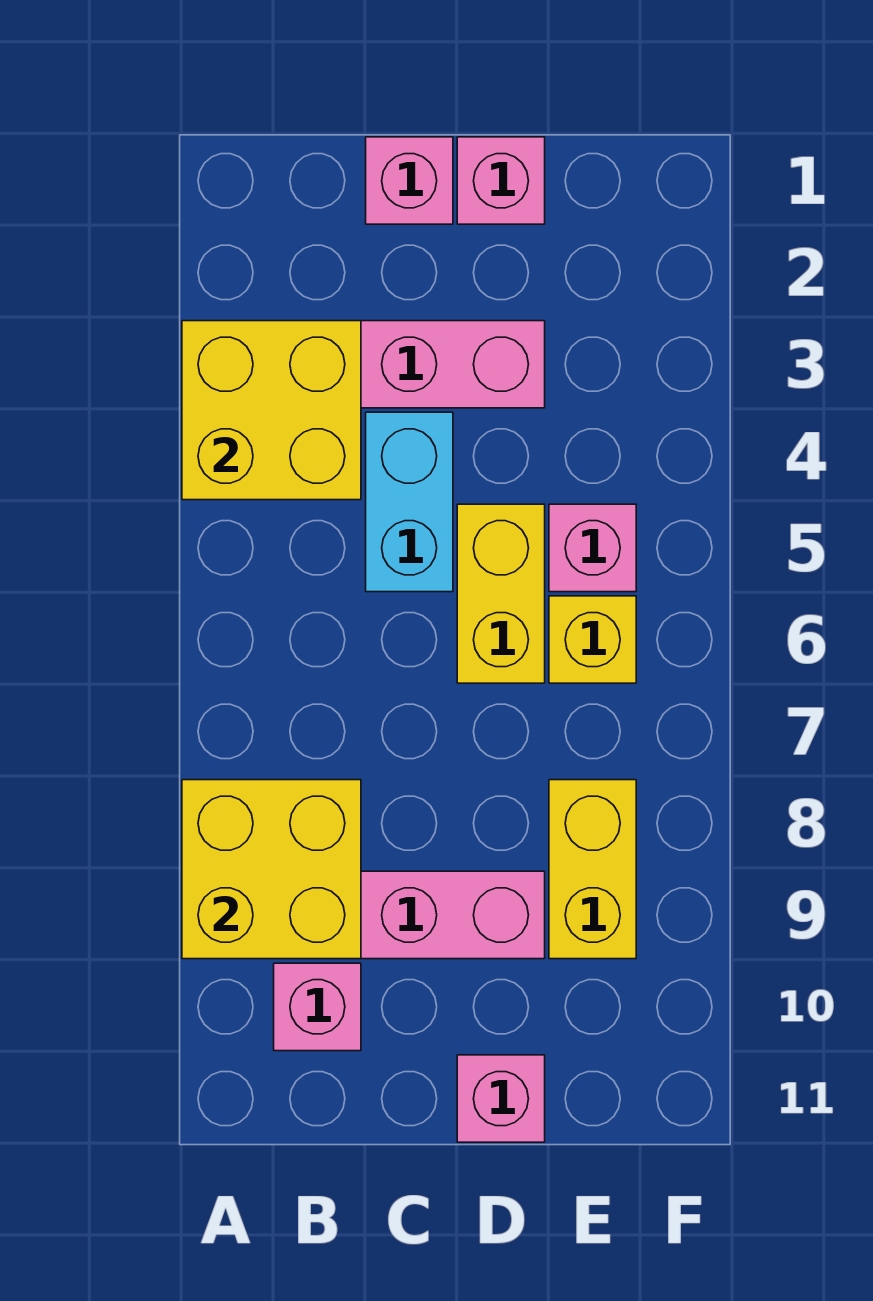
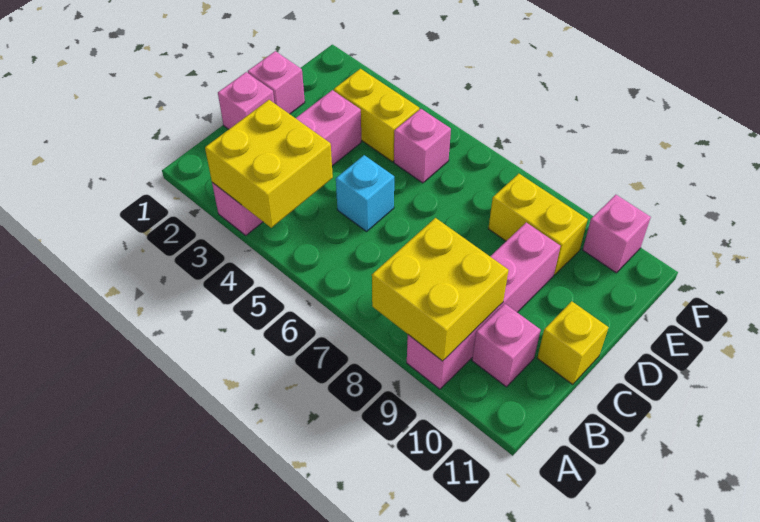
cyan brick C4:C5 level 1 -> cyan brick C5 level 1
yellow brick D5:D6 level 1 -> yellow brick E3:E4 level 1
pink brick D11 level 1 -> pink brick F10 level 1
yellow brick E6 level 1 -> yellow brick C11 level 1

